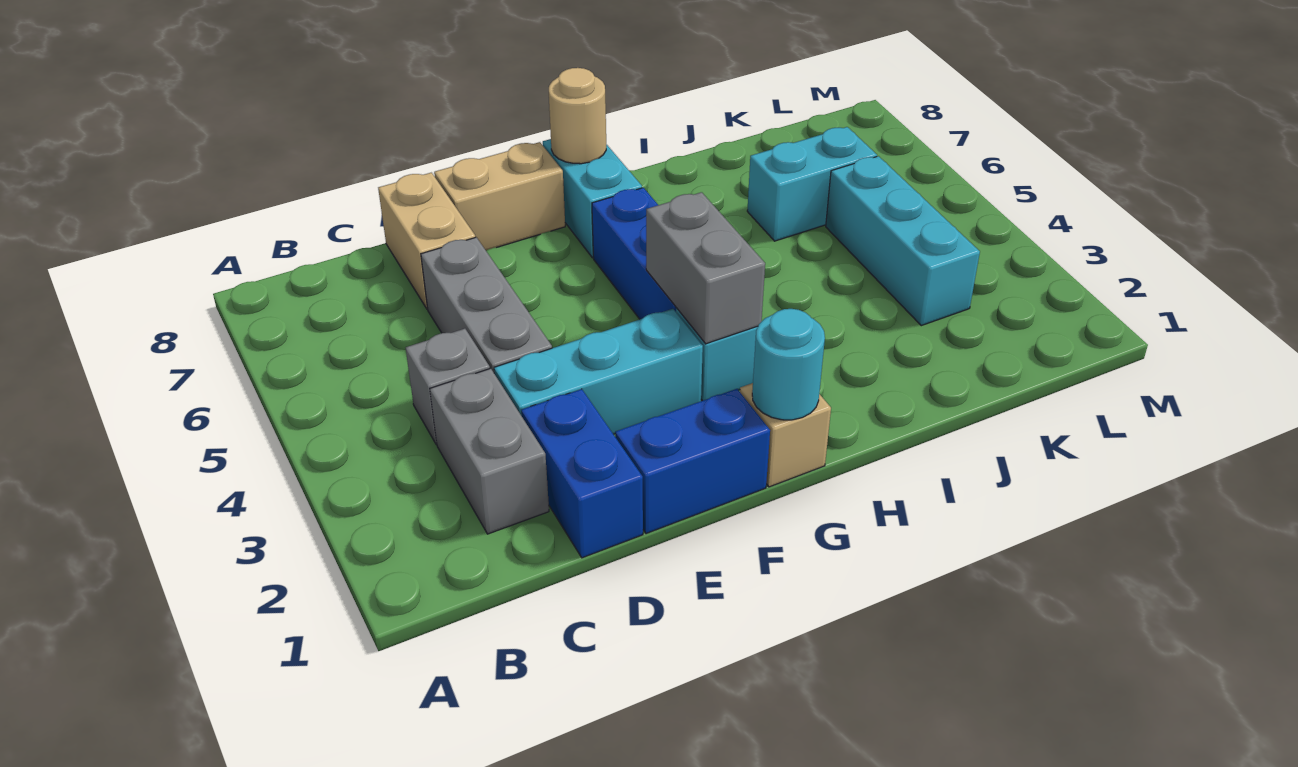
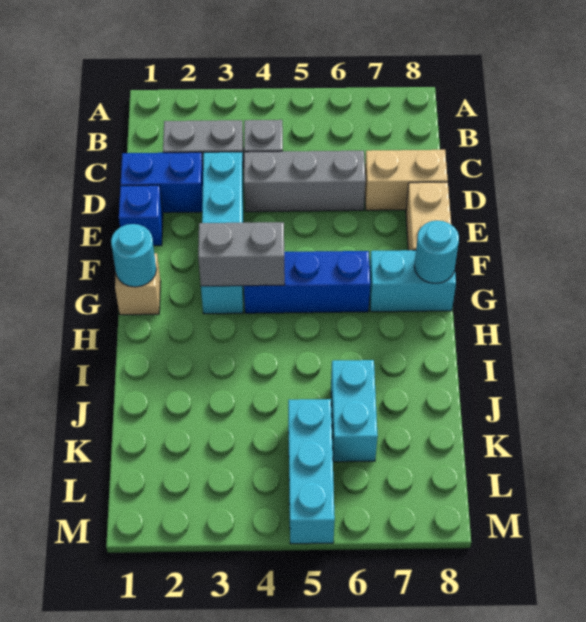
blue brick E1:F1 level 1 -> blue brick E1 level 1
tan round brick G8 level 2 -> cyan round brick G8 level 2
cyan brick K3:K5 level 1 -> cyan brick K5:M5 level 1

